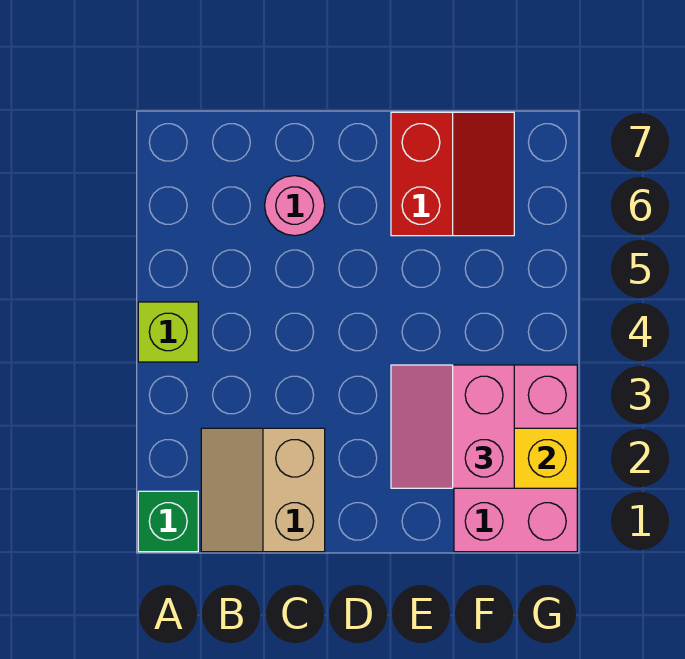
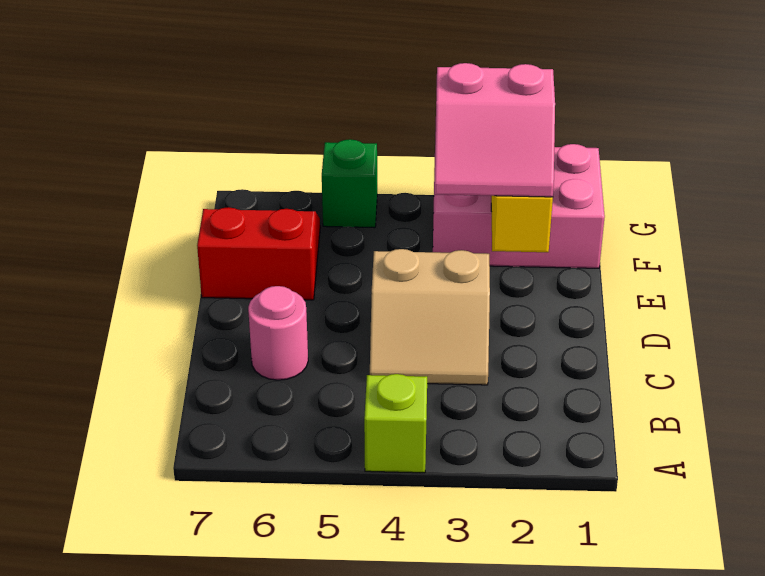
green brick A1 level 1 -> green brick G5 level 1
tan slope B1:C2 level 1 top C -> tan slope C3:D4 level 1 top D

